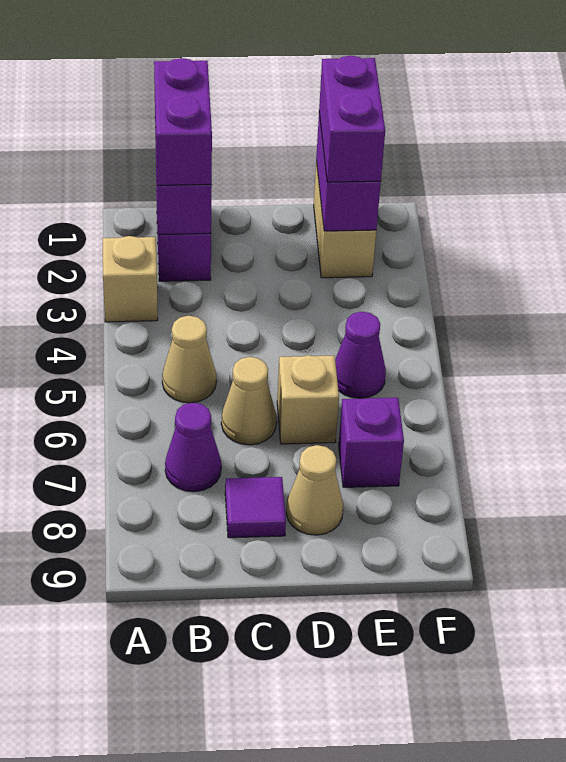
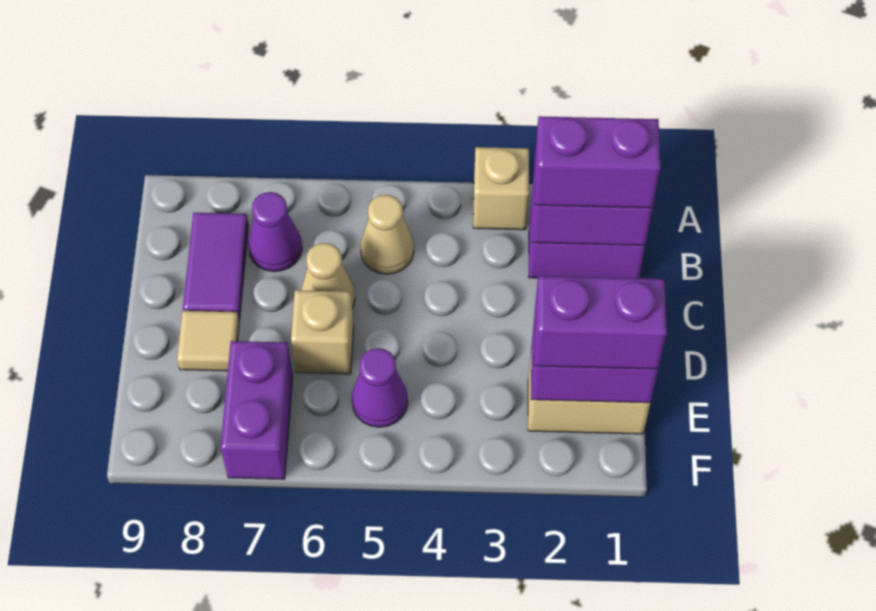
purple tile C8 level 1 -> purple tile B8:C8 level 1
tan cone D8 level 1 -> tan tile D8 level 1
purple brick E7 level 1 -> purple brick E7:F7 level 1

